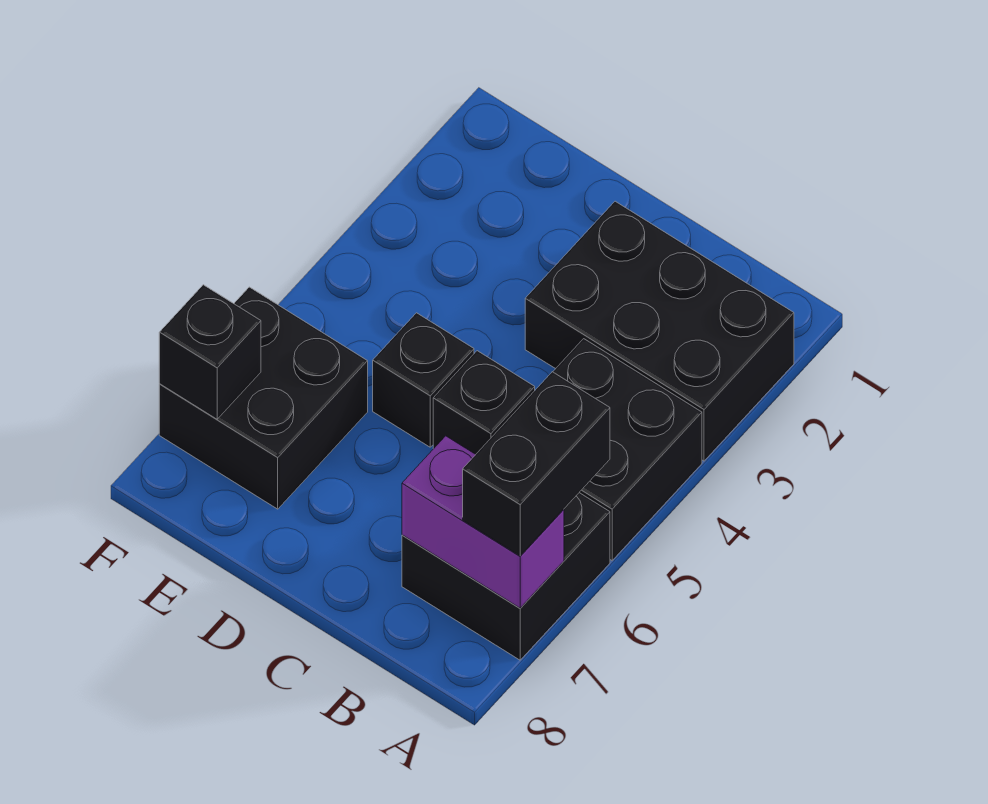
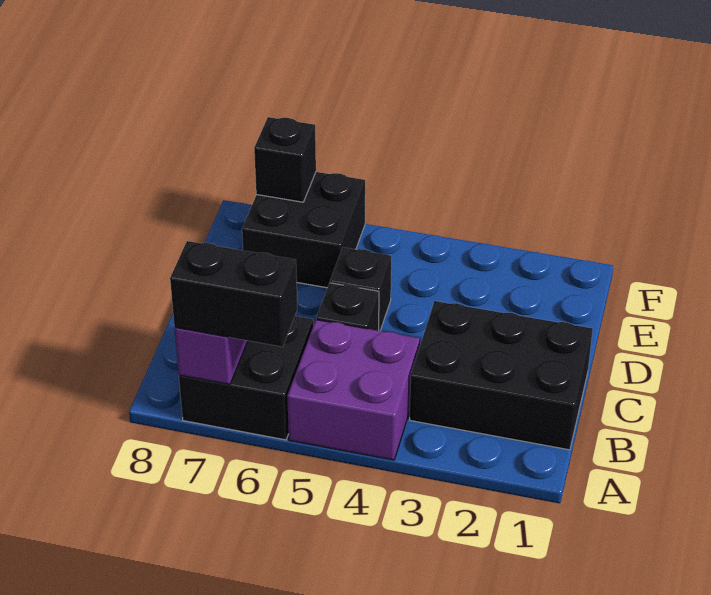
black brick A2:C3 level 1 -> black brick B1:C3 level 1
black brick A4:B5 level 1 -> purple brick A4:B5 level 1

